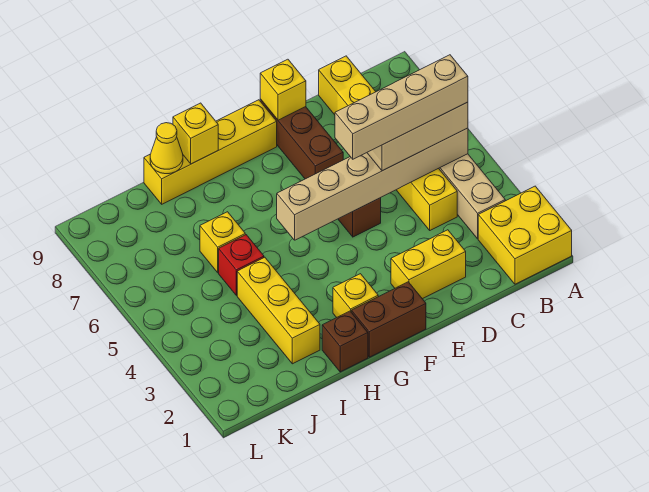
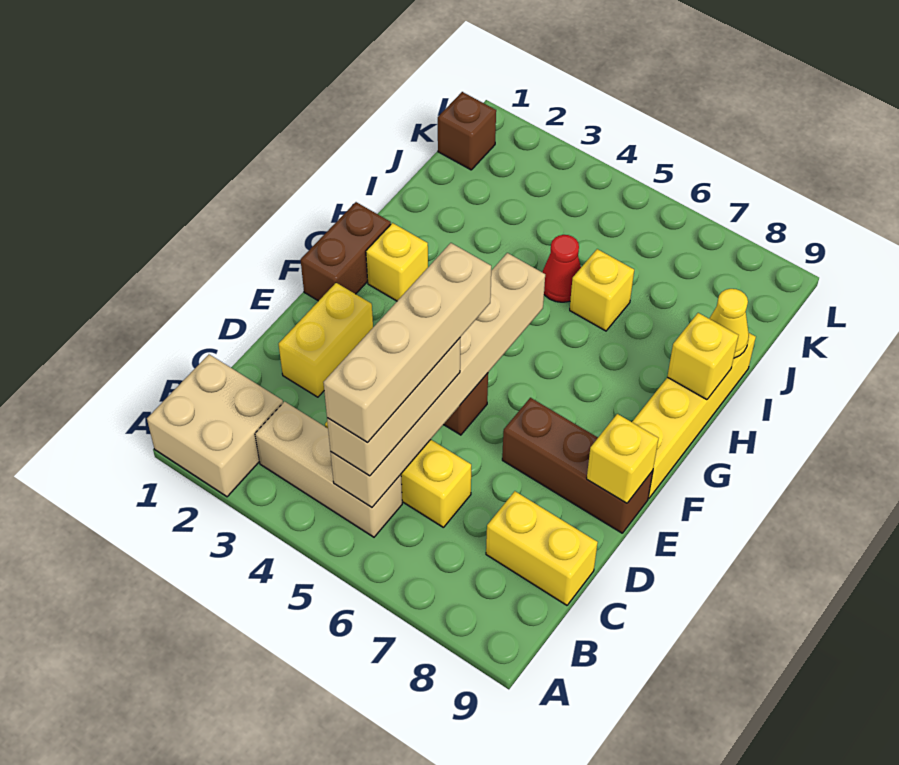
yellow brick A1:B2 level 1 -> tan brick A1:B2 level 1
brown brick H1 level 1 -> brown brick K1 level 1
yellow brick I2:I4 level 1 -> none
red brick I5 level 1 -> red cone I5 level 1

